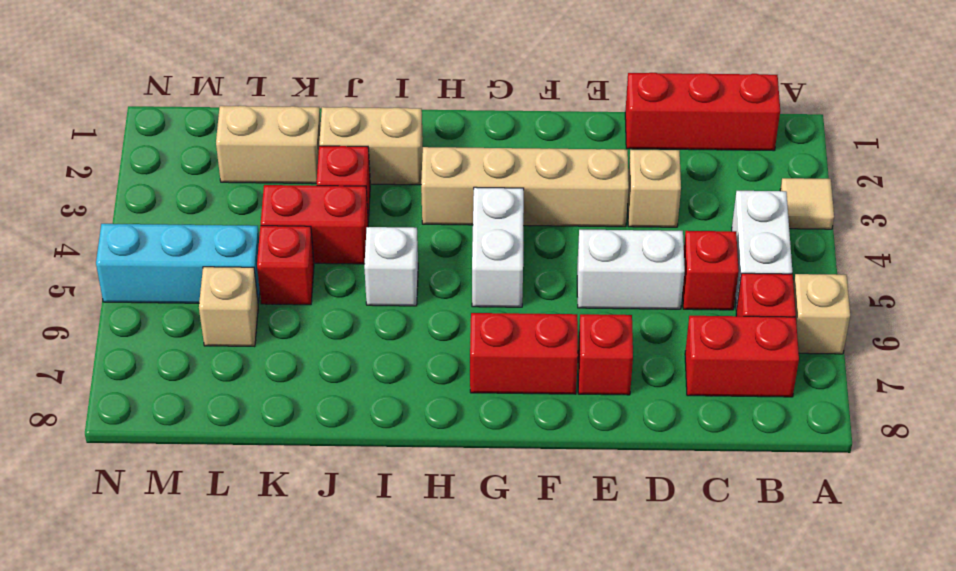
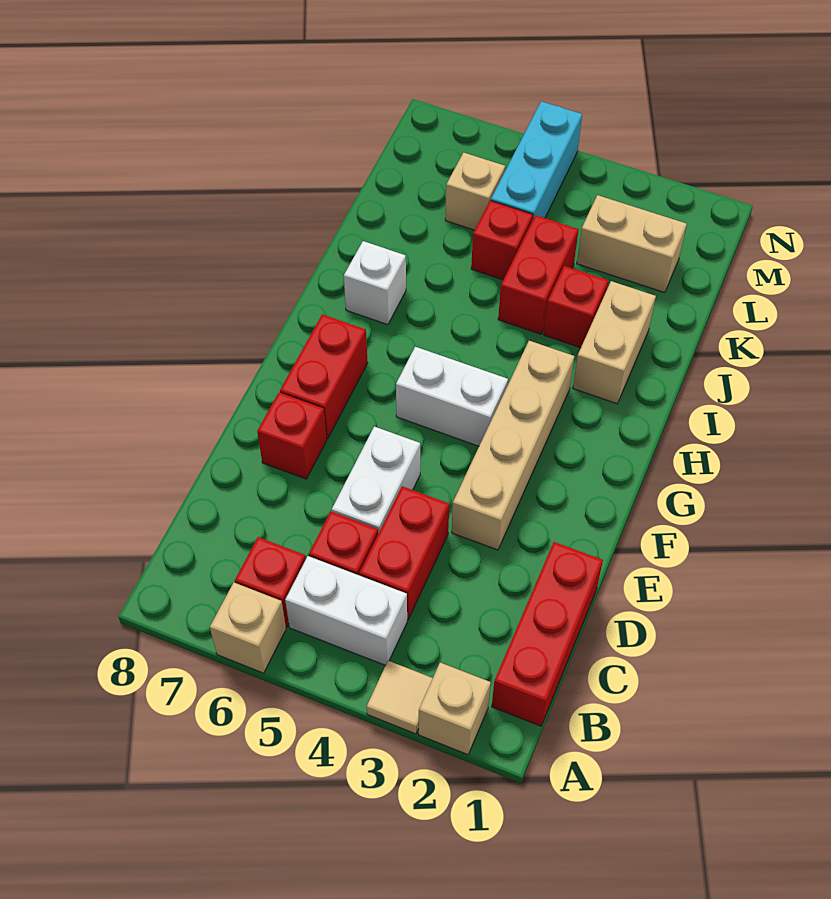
red brick B7:C7 level 1 -> red brick C4:D4 level 1
tan brick D3 level 1 -> tan brick A2 level 1
white brick I5 level 1 -> white brick I7 level 1
tan brick K2:L2 level 1 -> tan brick L2:L3 level 1

